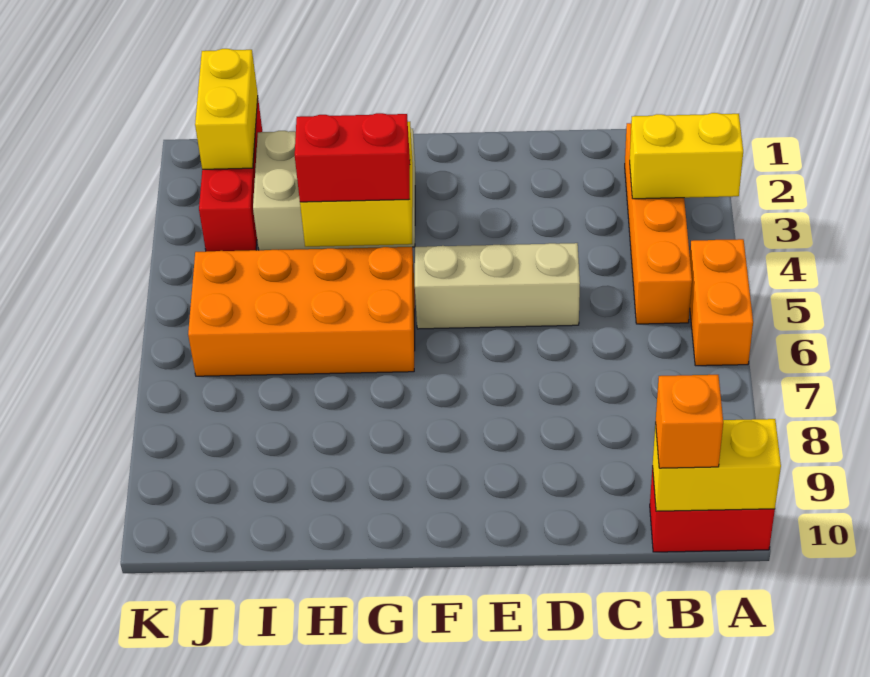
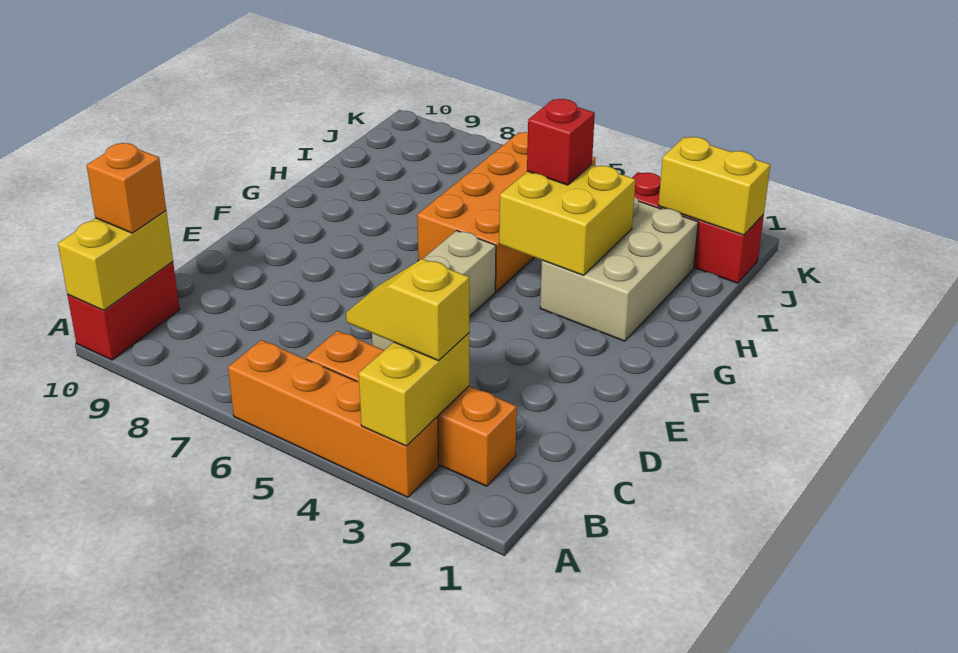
orange brick A5:A6 level 1 -> orange brick A3:A6 level 1
none -> yellow slope B3:B4 level 3 top 3
red brick G4:H4 level 3 -> red brick H4 level 3

